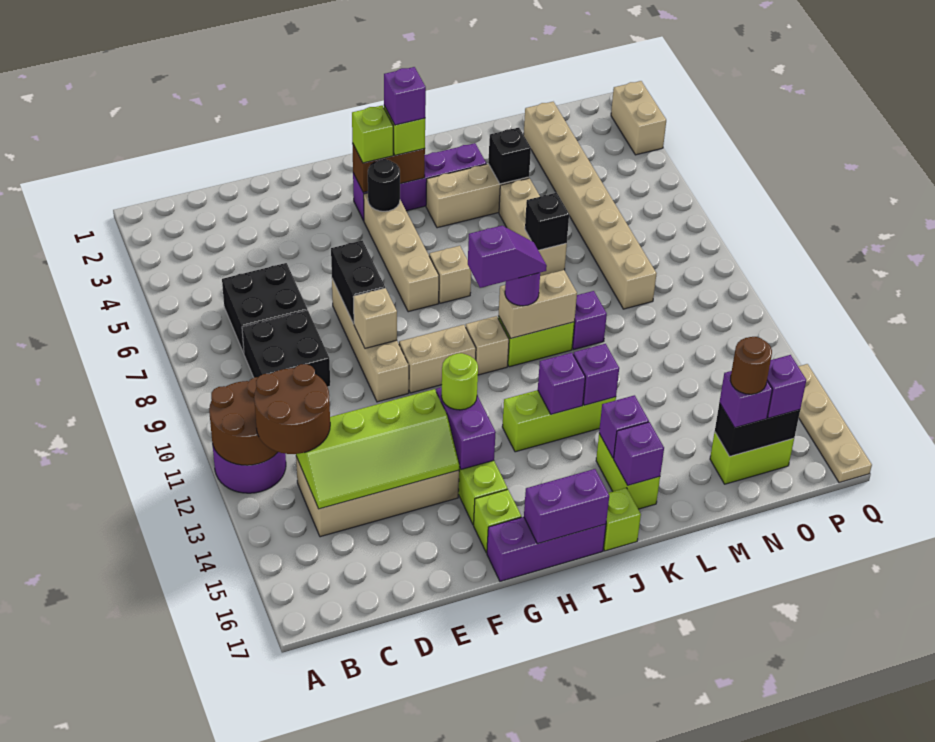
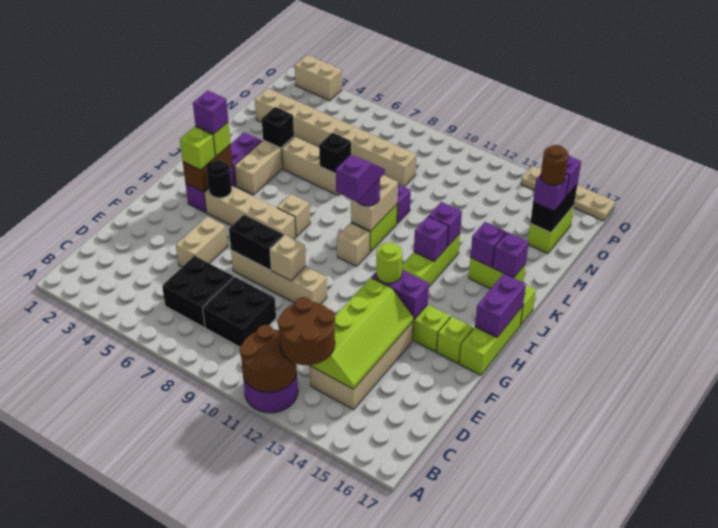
tan brick G10:H10 level 1 -> tan brick E5:F5 level 1
purple brick G17:I17 level 1 -> lime brick G17:I17 level 1

